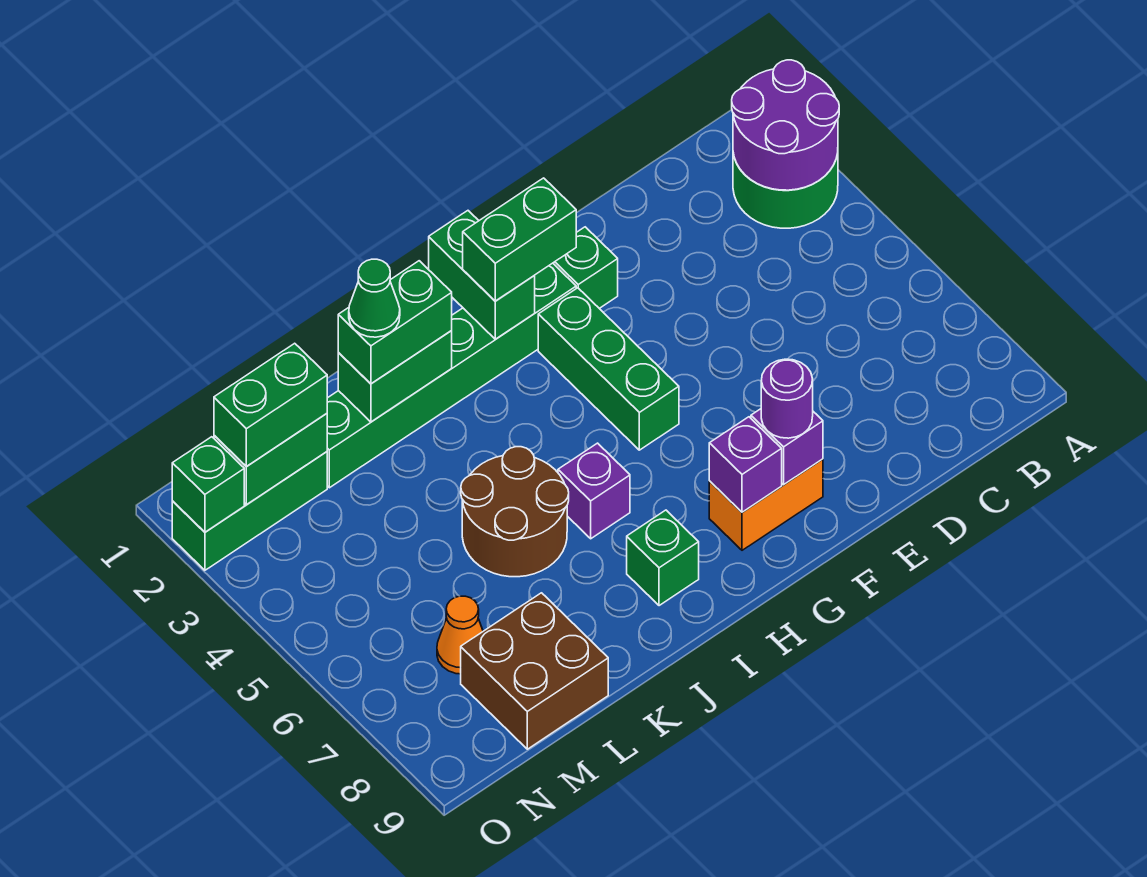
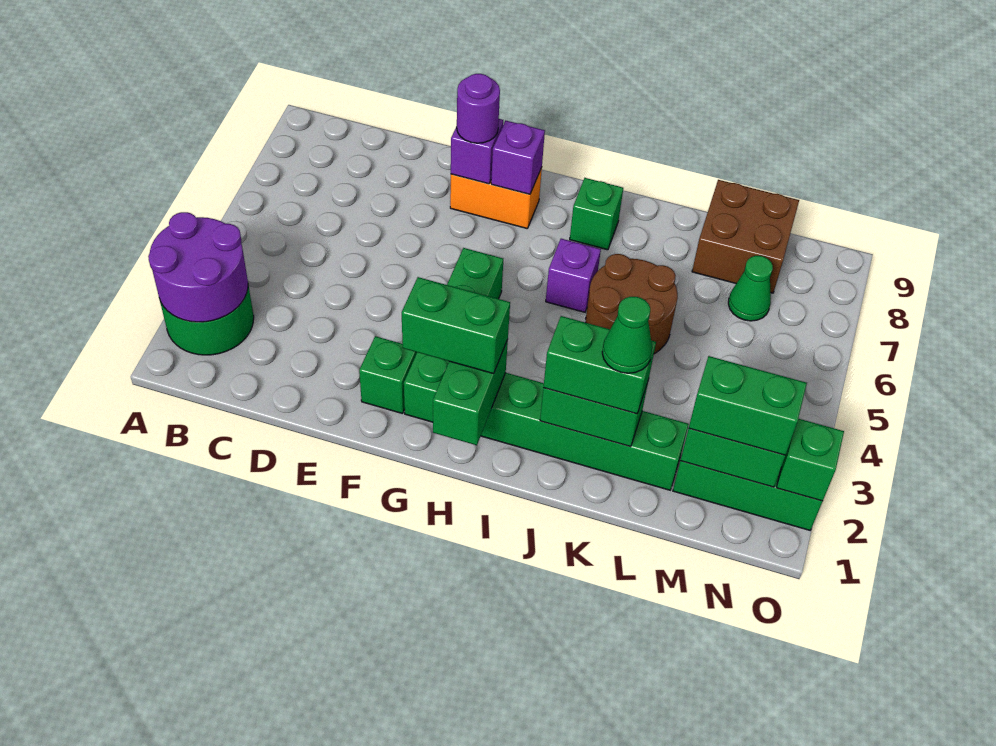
orange cone M7 level 1 -> green cone M7 level 1

